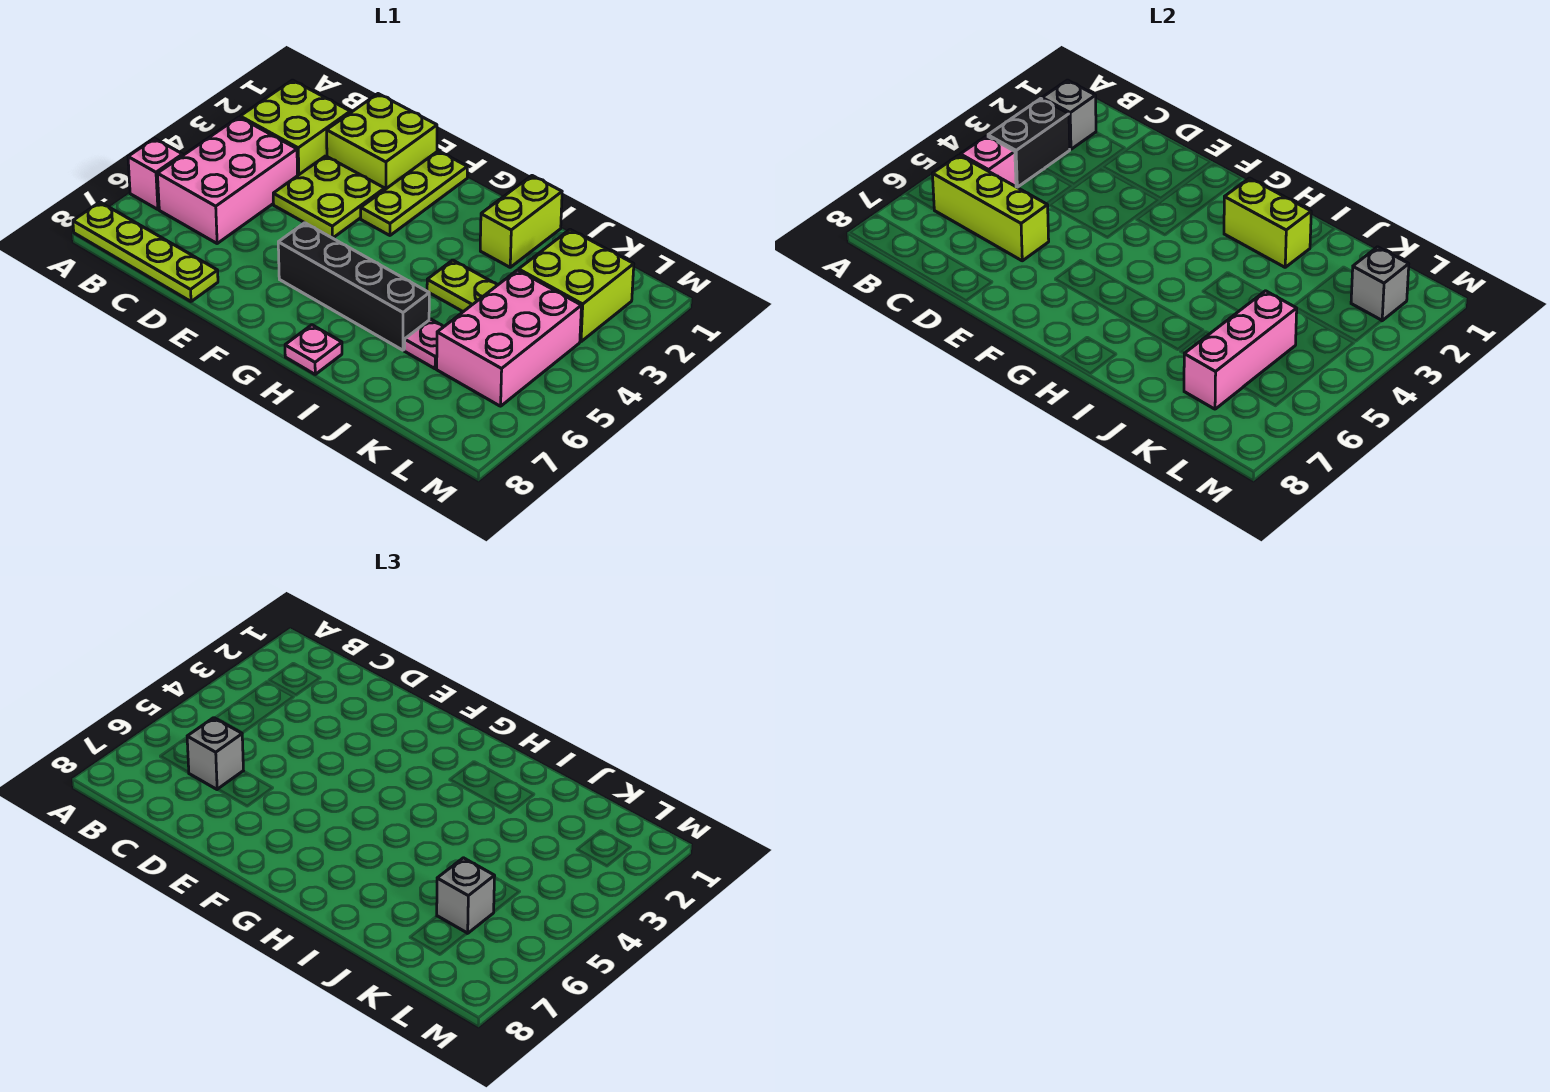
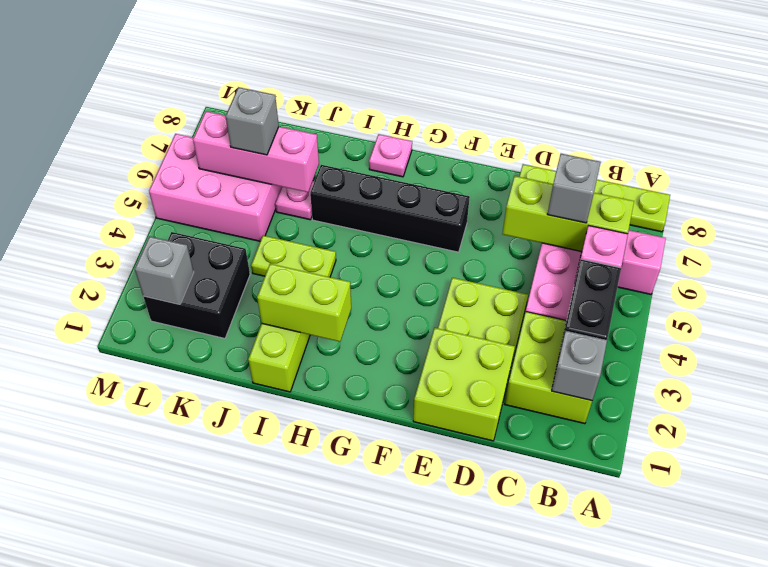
lime plate F1:F3 level 1 -> none
lime brick K2:L3 level 1 -> black brick K2:L3 level 1
pink brick K4:L6 level 1 -> pink brick K5:M6 level 1
pink brick K5:K7 level 2 -> pink brick J6:L6 level 2

